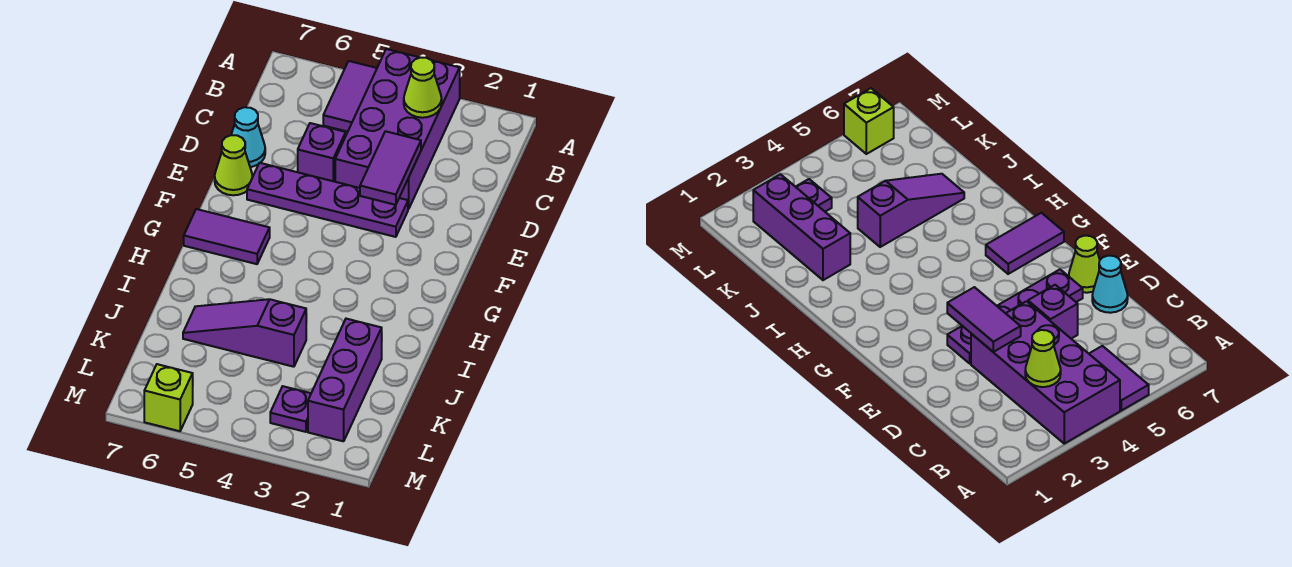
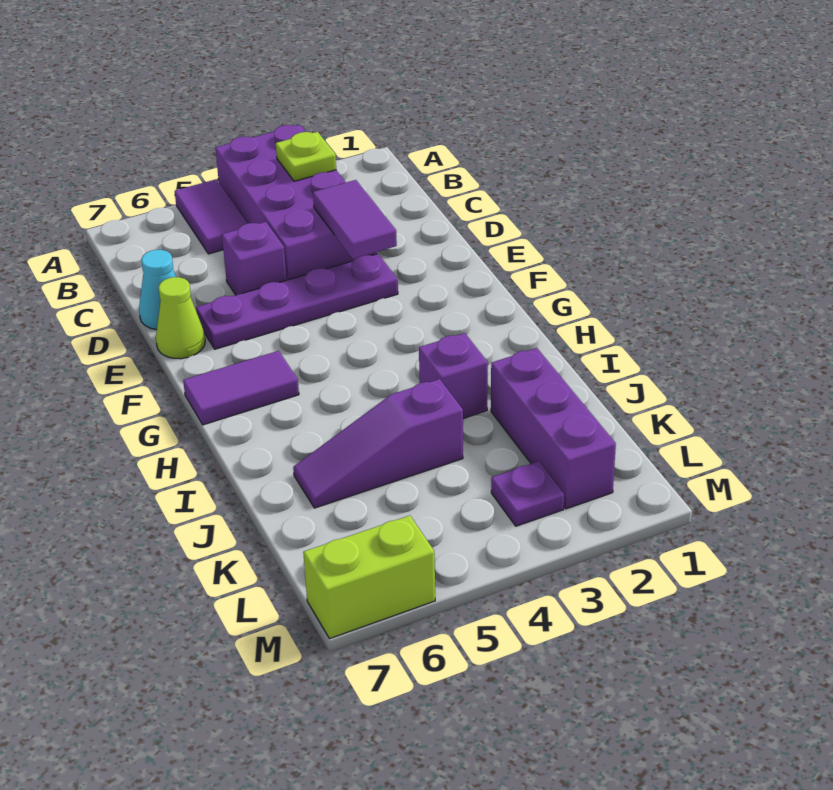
lime cone B3 level 2 -> lime plate B3 level 2
none -> purple brick I3 level 1
lime brick M6 level 1 -> lime brick M6:M7 level 1

